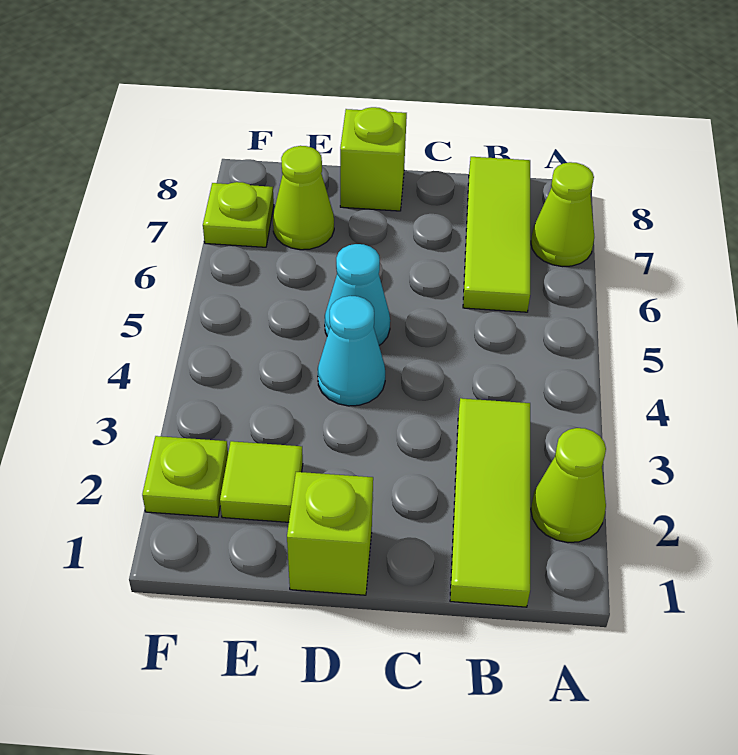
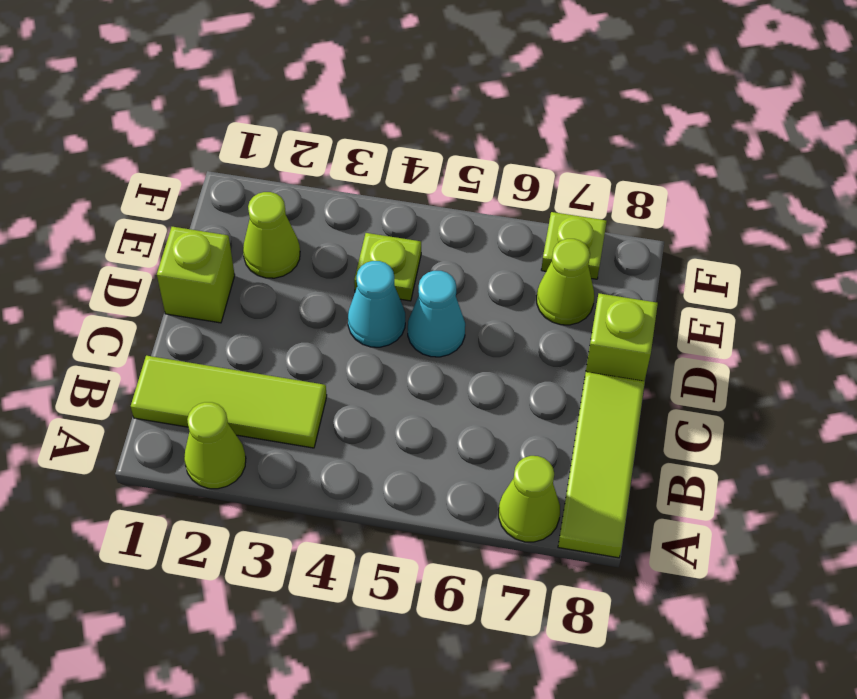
lime tile B6:B8 level 1 -> lime tile A8:C8 level 1
lime tile E2 level 1 -> lime cone E2 level 1
lime plate F2 level 1 -> lime plate E4 level 1

